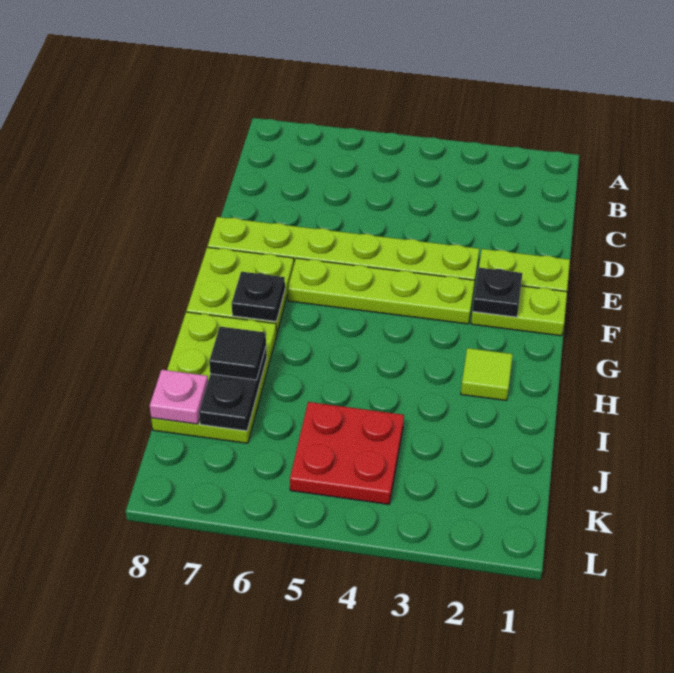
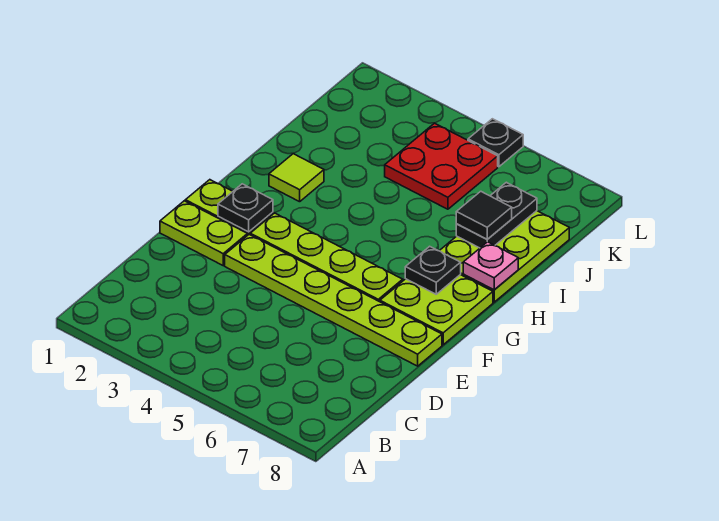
pink plate J8 level 2 -> pink plate H8 level 2
none -> black plate L5 level 1

